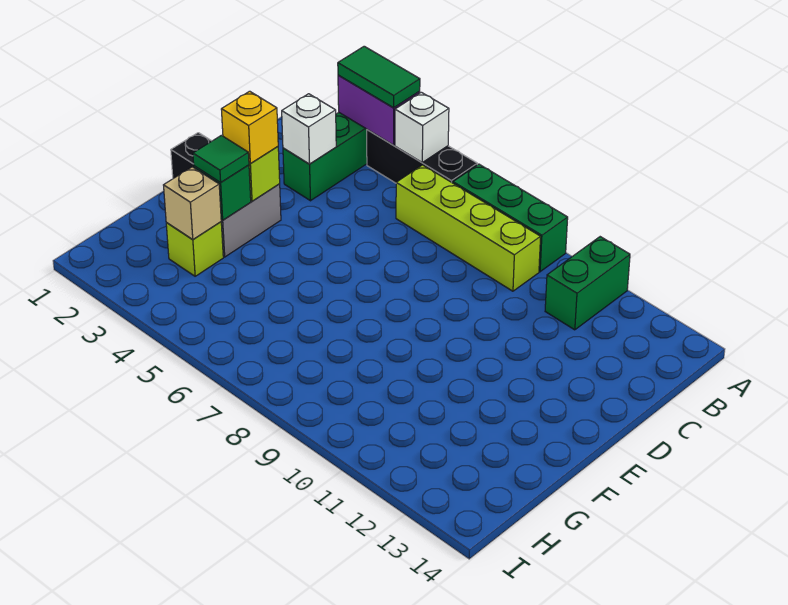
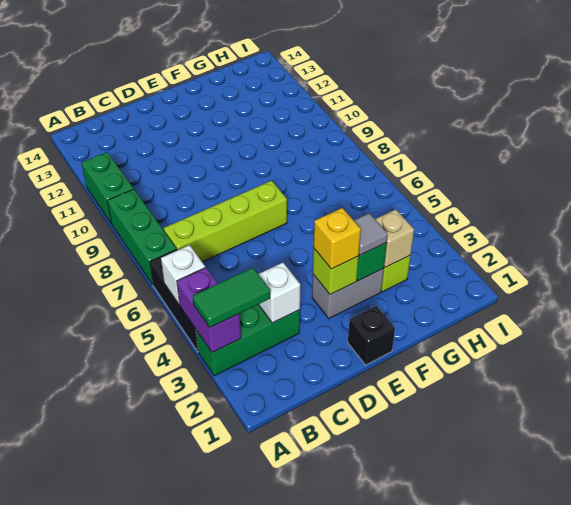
green tile A3:A4 level 3 -> green tile A3:B3 level 3
green brick A11:B11 level 1 -> green brick A10:A11 level 1
lime brick B6:B9 level 1 -> lime brick B7:E7 level 1
green tile F3 level 3 -> grey tile F3 level 3

